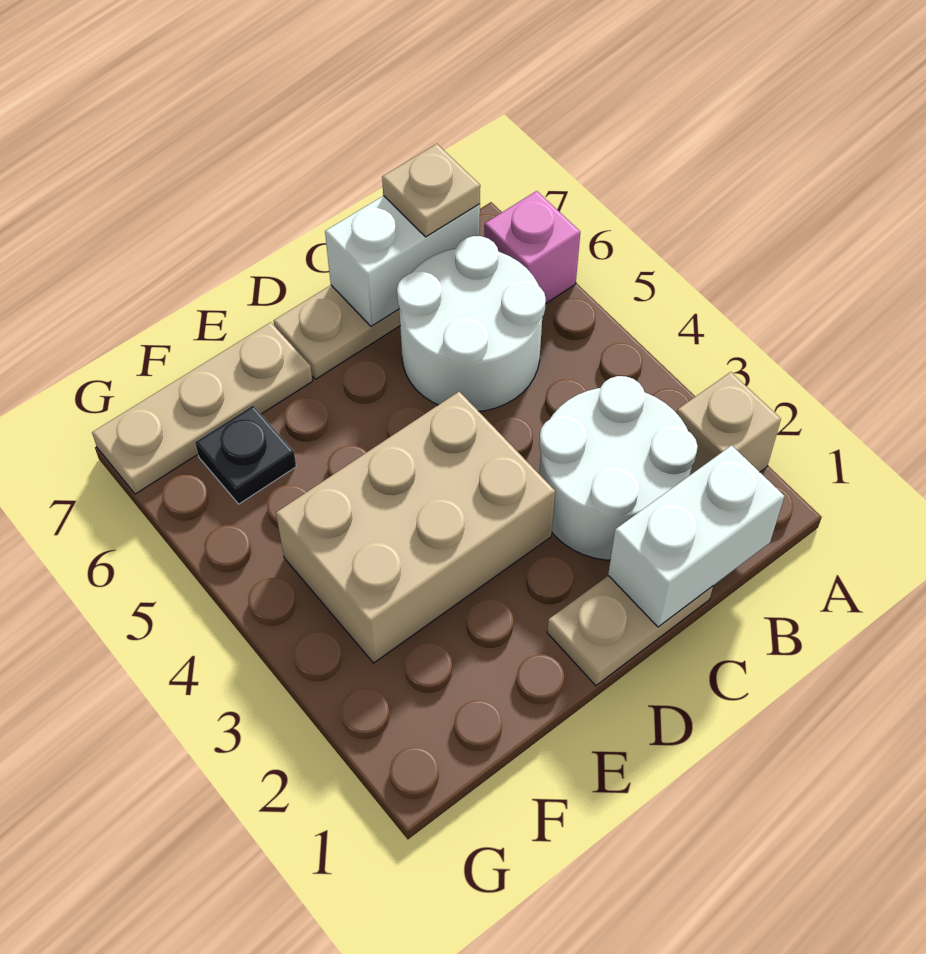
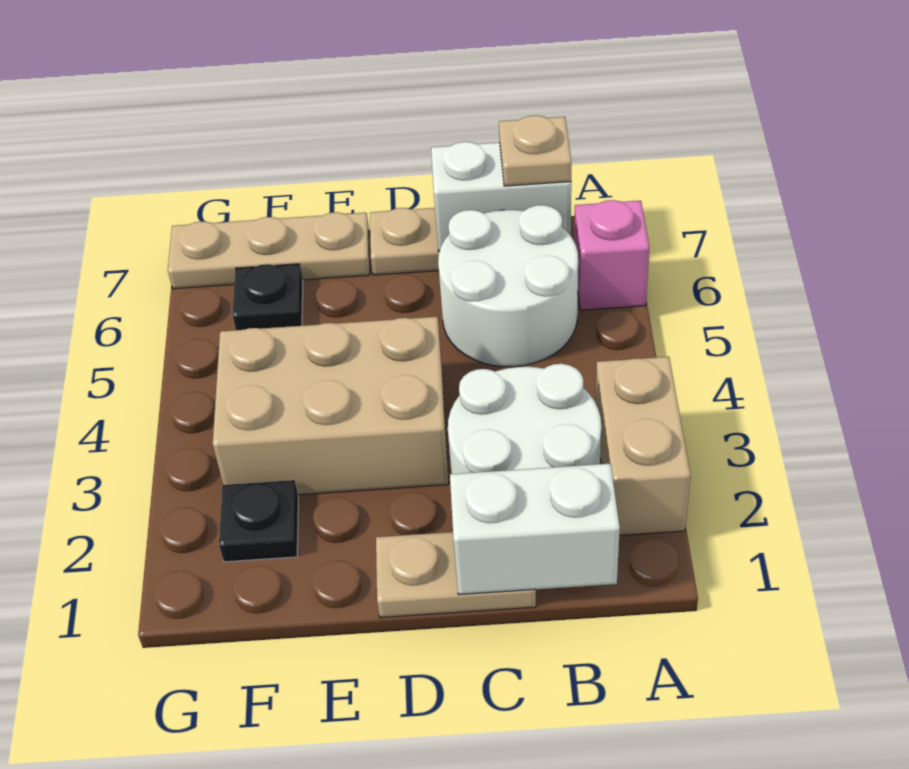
tan brick A2 level 1 -> tan brick A2:A3 level 1
none -> black plate F2 level 1

